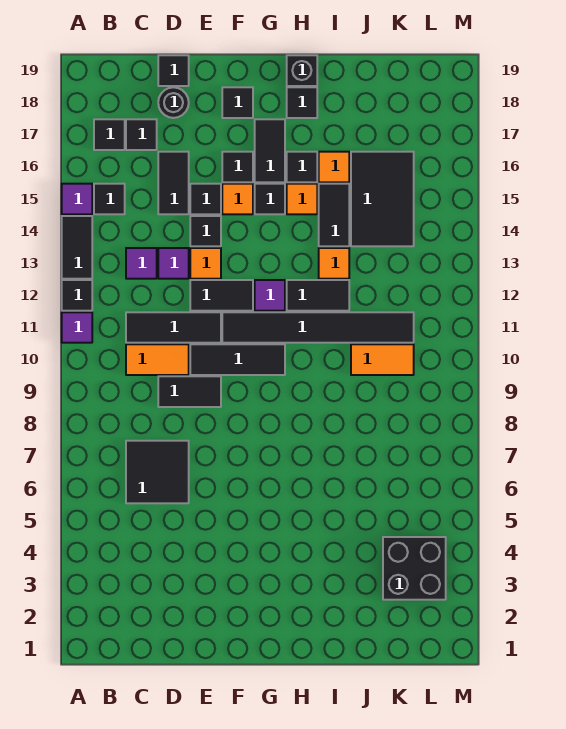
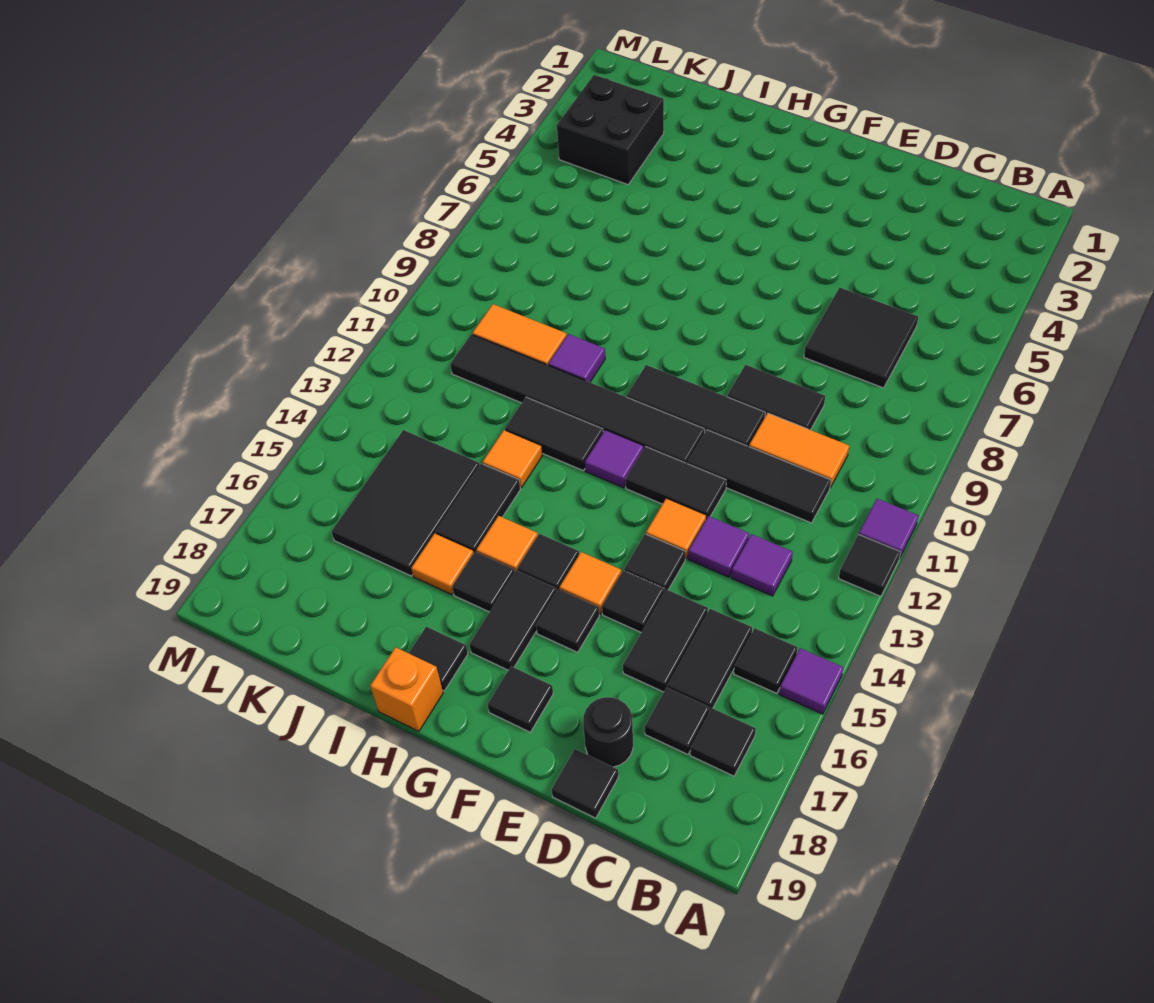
black tile A13:A14 level 1 -> black tile C15:C16 level 1
black brick H19 level 1 -> orange brick H19 level 1
none -> purple tile I10 level 1

